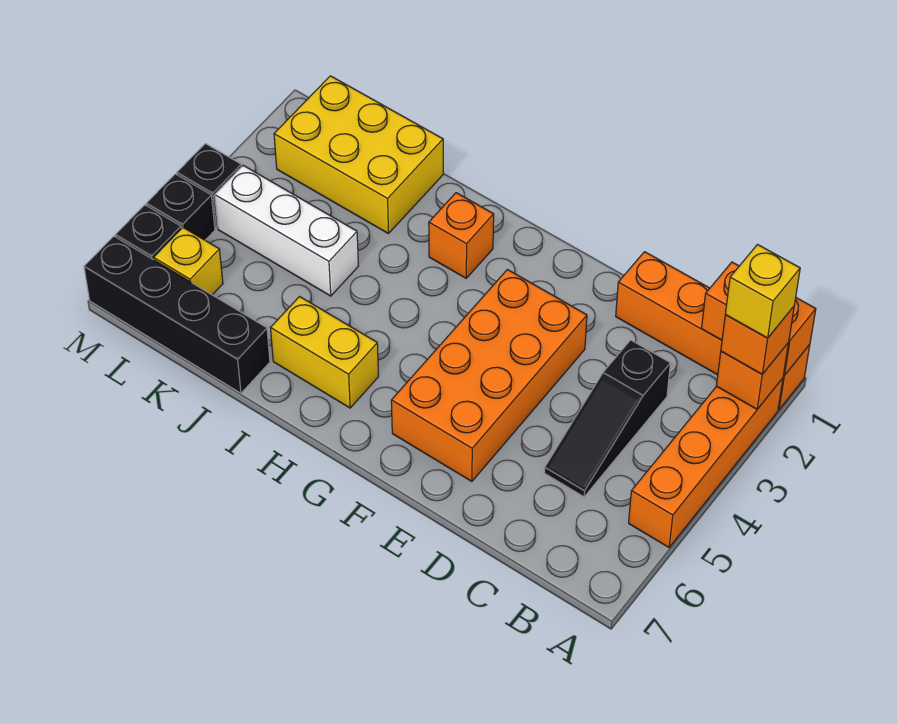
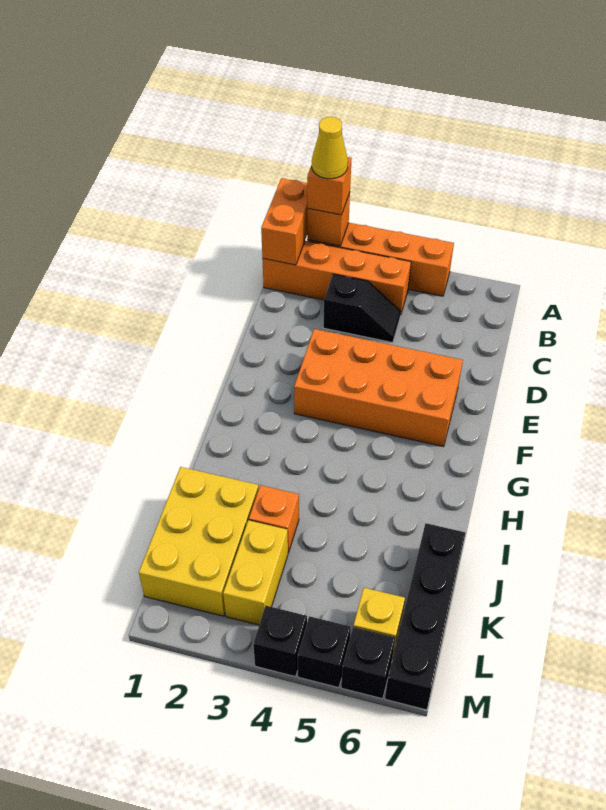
orange brick A1:D1 level 1 -> orange brick B1:B4 level 1
yellow brick A2 level 4 -> yellow cone A2 level 4
black slope C3:C5 level 1 top 3 -> black slope C3:C4 level 1 top 3
orange brick H2 level 1 -> orange brick J3 level 1
yellow brick H6:I6 level 1 -> yellow brick K3:L3 level 1
white brick J4:L4 level 1 -> none

